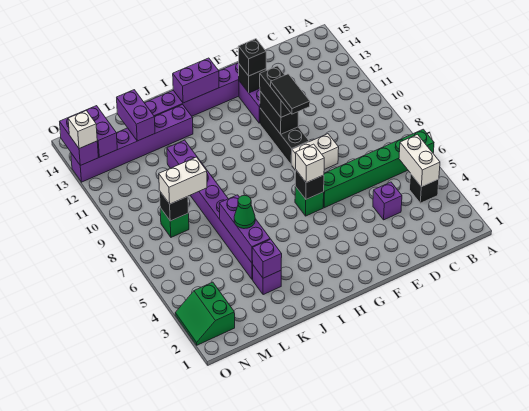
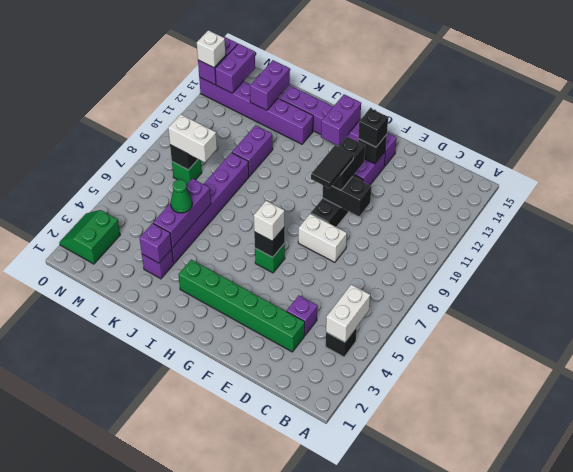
green brick A6:F6 level 1 -> green brick D3:I3 level 1
black brick F10:F11 level 2 -> black brick E10:F10 level 2
purple brick H14:I14 level 2 -> purple brick H13:H14 level 2

